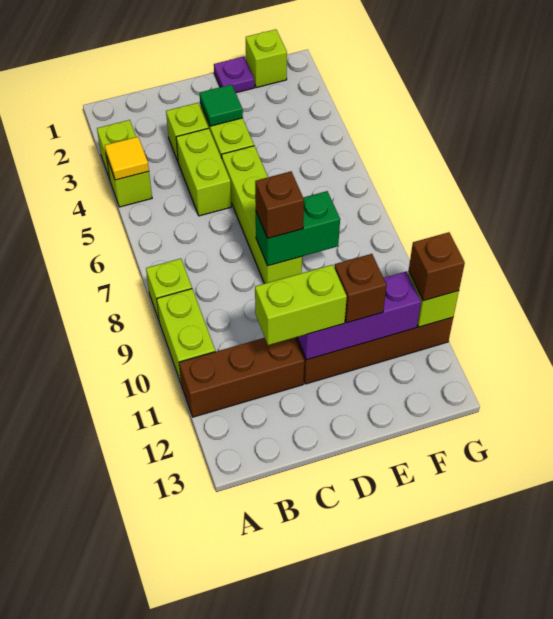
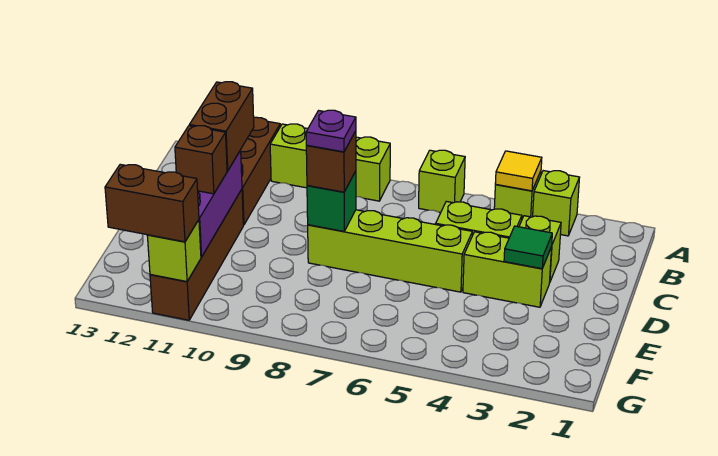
lime brick C11:D11 level 3 -> brown brick C11:D11 level 3
green brick D8:E8 level 2 -> green brick D8 level 2
purple plate E1 level 1 -> purple plate D8 level 4
lime brick F1 level 1 -> lime brick A6 level 1
brown brick G11 level 3 -> brown brick G11:G12 level 3

